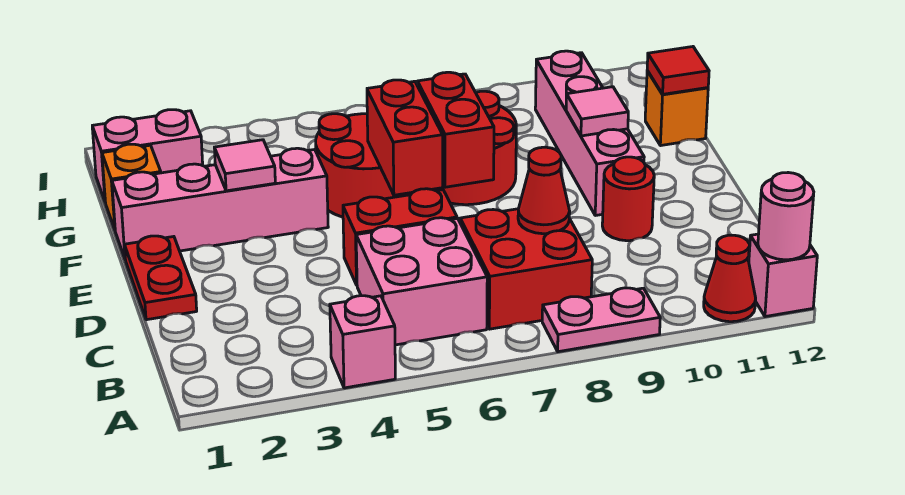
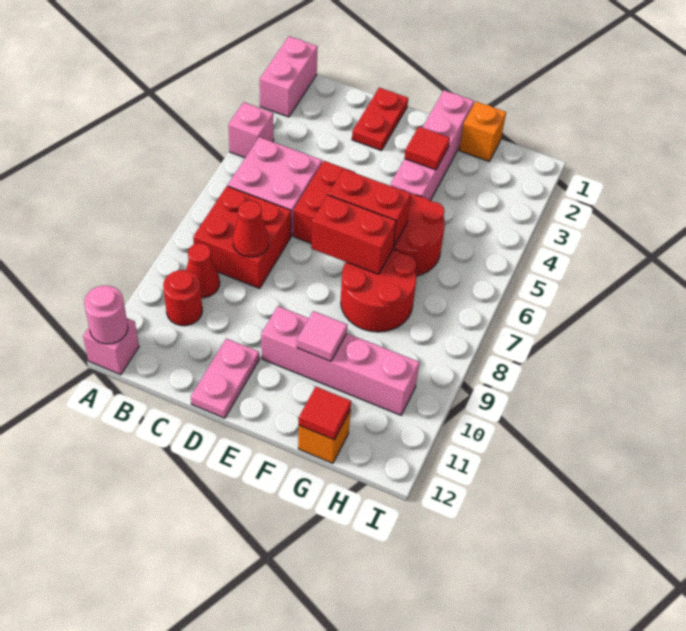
pink plate A8:A9 level 1 -> pink plate D11:D12 level 1
red cone A11 level 1 -> red cone B9 level 1
red plate D1:E1 level 1 -> red plate D1:D2 level 1
red round brick D10 level 1 -> red round brick B10 level 1
pink tile F3 level 2 -> red tile F3 level 2
pink brick H1:H2 level 1 -> pink brick A1:A2 level 1

